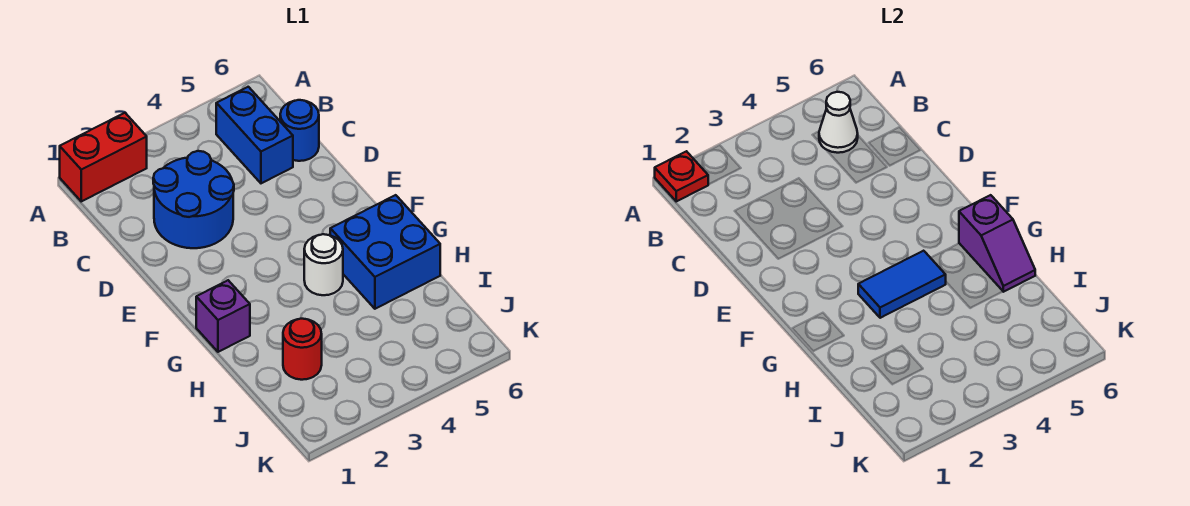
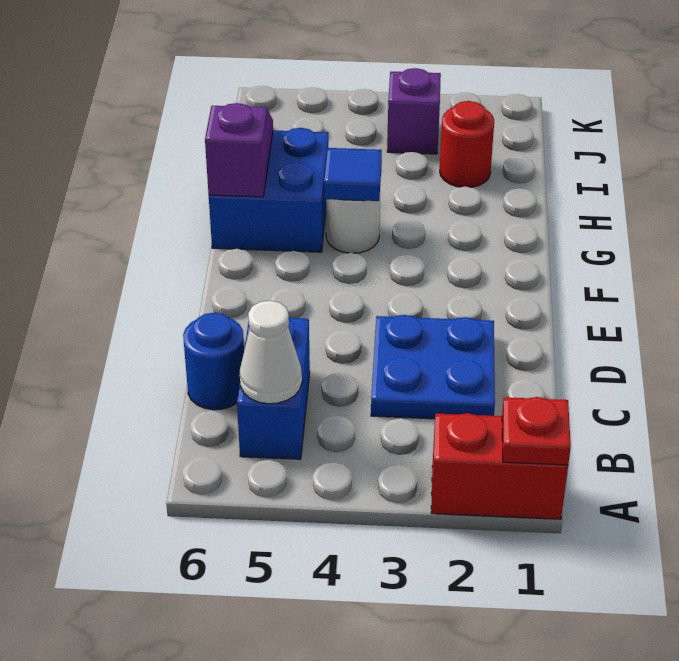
blue round brick C2:D3 level 1 -> blue plate C2:D3 level 1
purple brick G1 level 1 -> purple brick J3 level 1
blue tile G3:G4 level 2 -> blue tile G4 level 2

